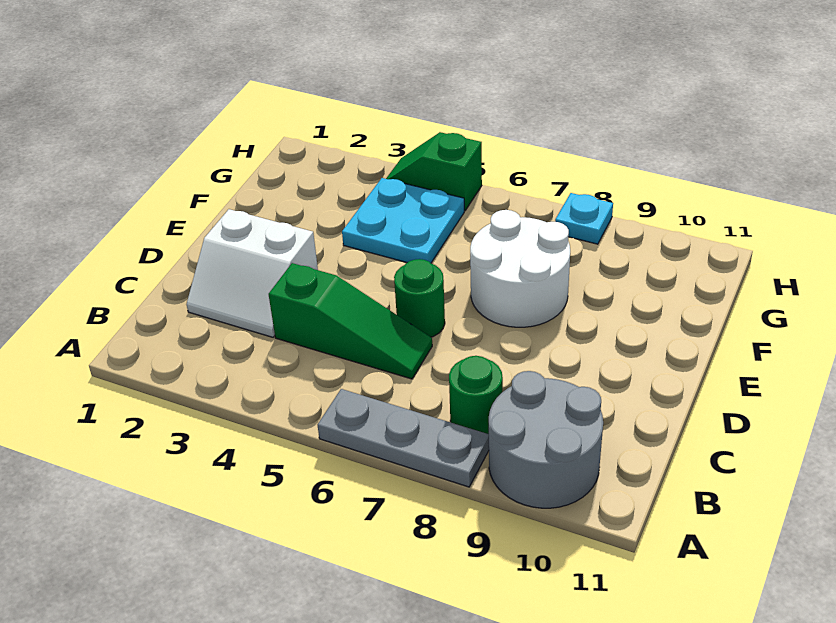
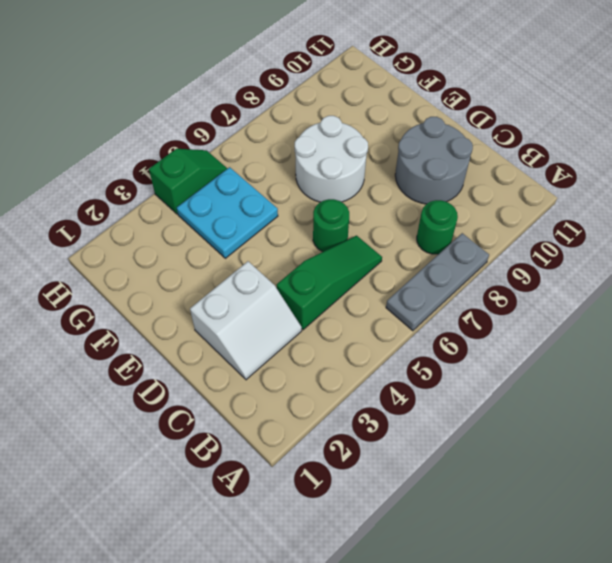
grey round brick A9:B10 level 1 -> grey round brick C9:D10 level 1
green slope H4:H5 level 1 top 5 -> green slope H4:H5 level 1 top 4
cyan plate H8 level 1 -> none

